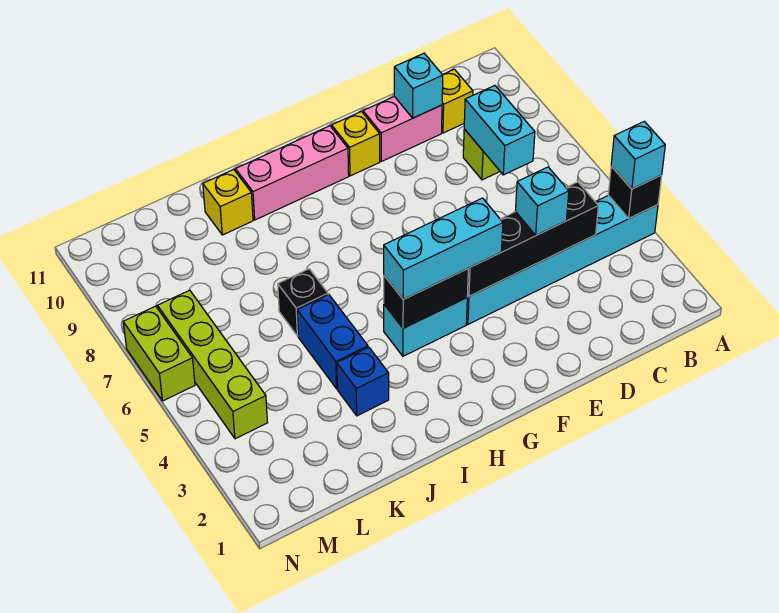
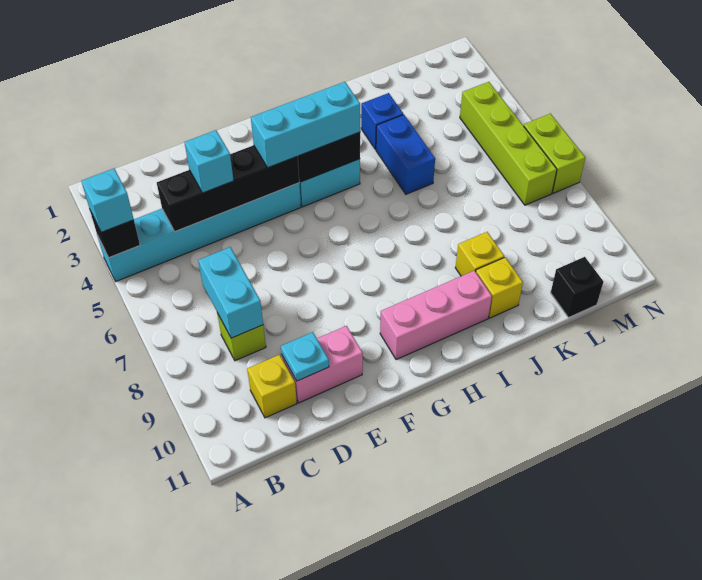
cyan brick D10 level 2 -> cyan plate D10 level 2
yellow brick F10 level 1 -> yellow brick J9 level 1
black brick J6 level 1 -> black brick L11 level 1

